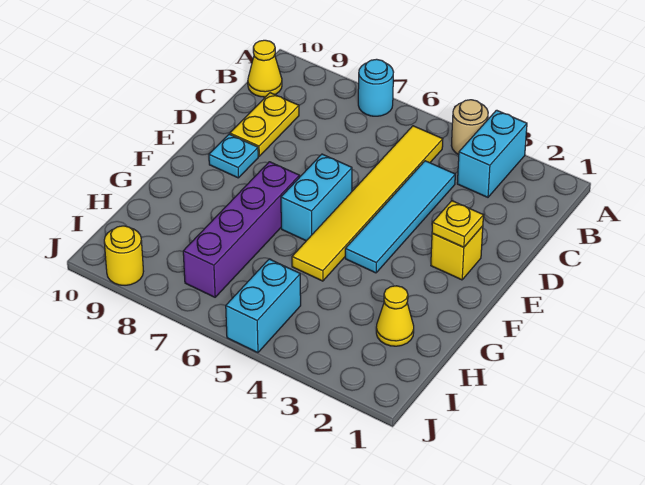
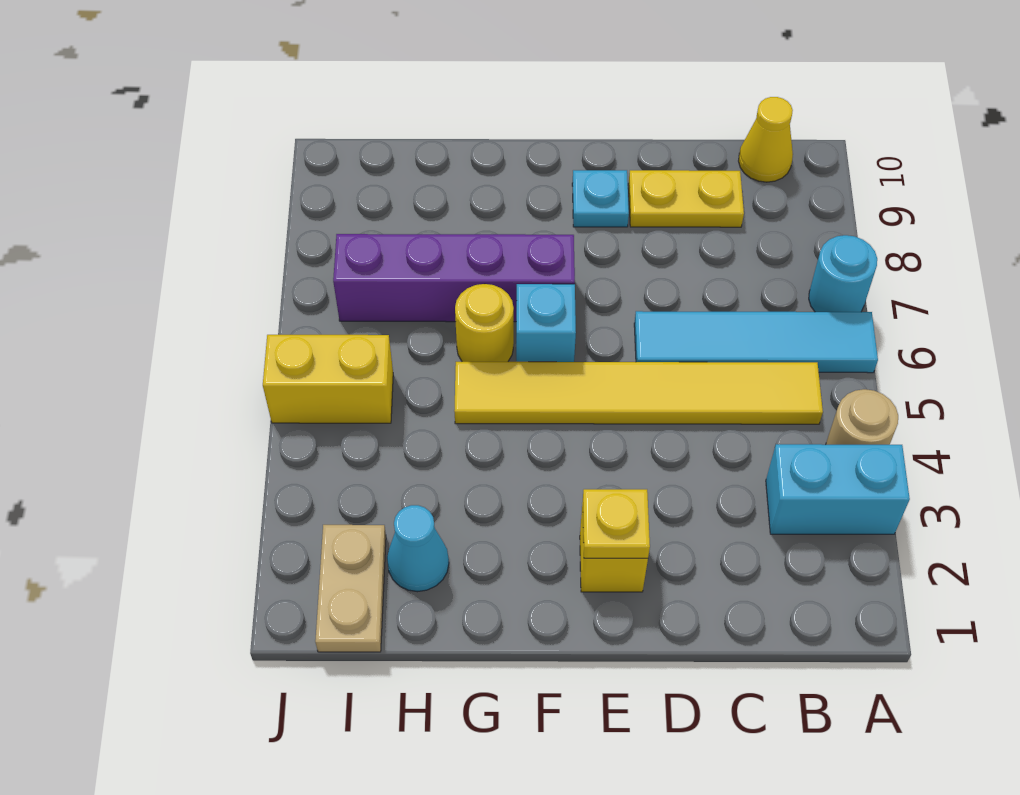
cyan tile C4:F4 level 1 -> cyan tile A6:D6 level 1
cyan brick E6:F6 level 1 -> cyan brick F6 level 1
yellow cone H2 level 1 -> cyan cone H2 level 1
none -> tan plate I1:I2 level 1
cyan brick I5:J5 level 1 -> yellow brick I5:J5 level 1
yellow round brick J9 level 1 -> yellow round brick G6 level 1

